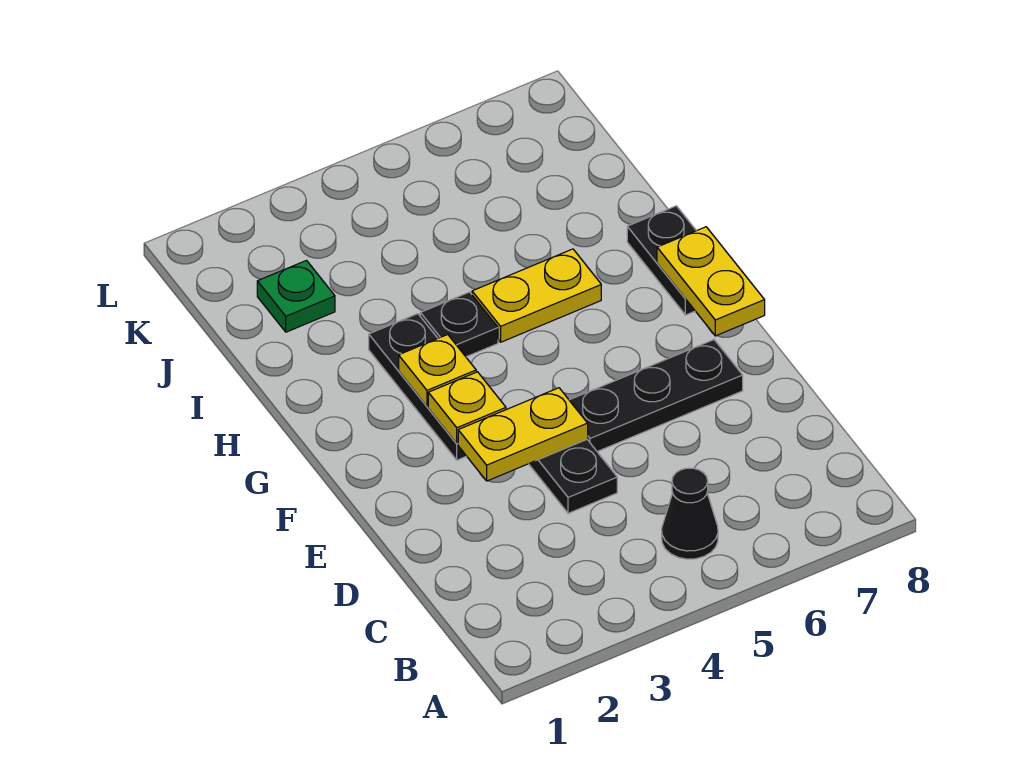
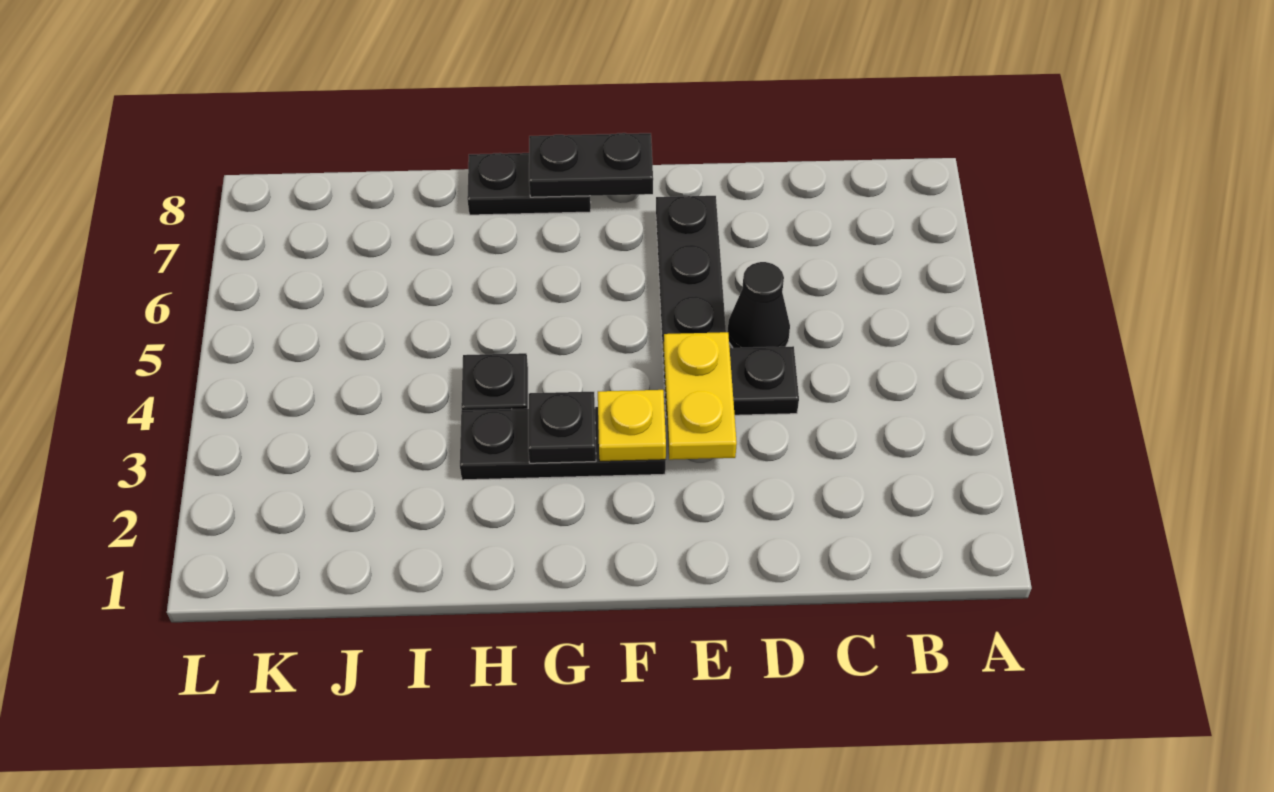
black cone B5 level 1 -> black cone D5 level 1
yellow plate F8:G8 level 2 -> black plate F8:G8 level 2
yellow plate G3 level 2 -> black plate G3 level 2
yellow plate H5:H6 level 1 -> none
green plate J2 level 1 -> none

